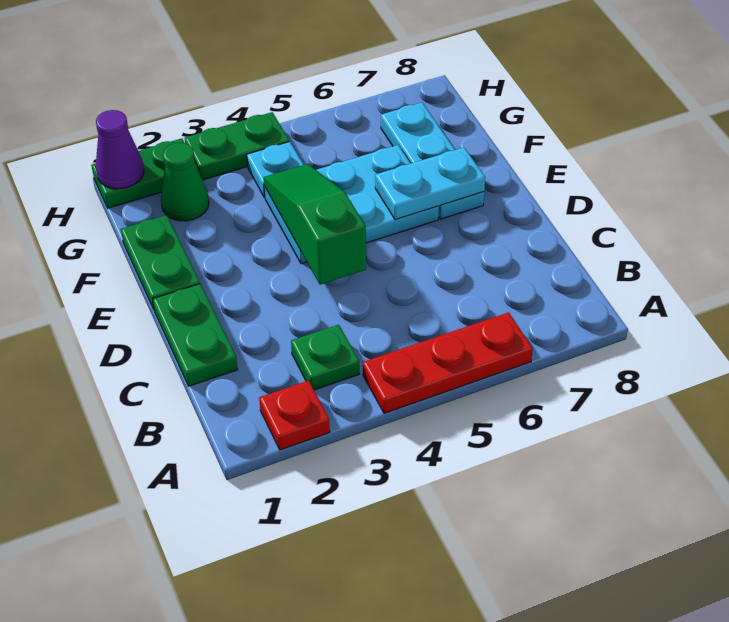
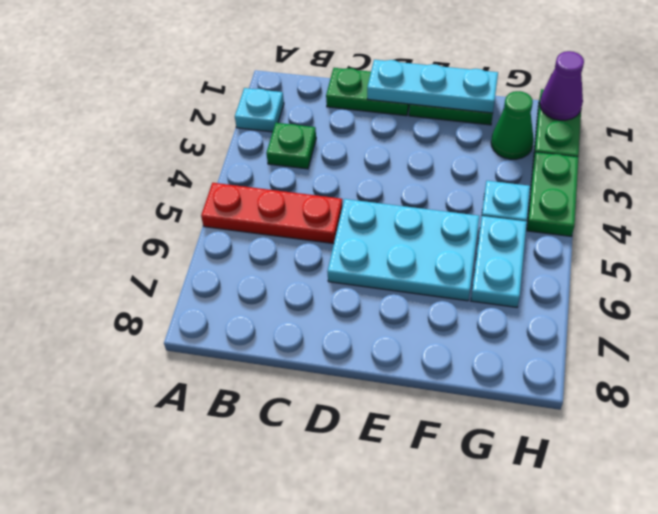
red plate A2 level 1 -> cyan plate A2 level 1
red plate A4:A6 level 1 -> red plate A5:C5 level 1
green slope D4:F4 level 2 top D -> none
cyan plate E4:F6 level 1 -> cyan plate D5:F6 level 1
cyan plate E6:E7 level 2 -> cyan plate G5:G6 level 1
cyan plate E7:G7 level 1 -> cyan plate D1:F1 level 2

